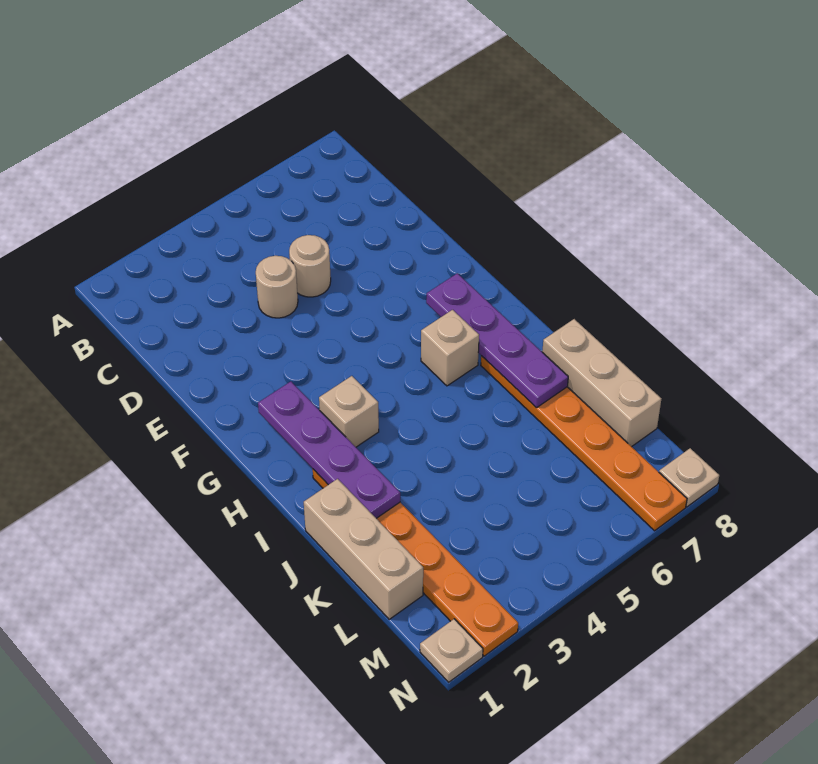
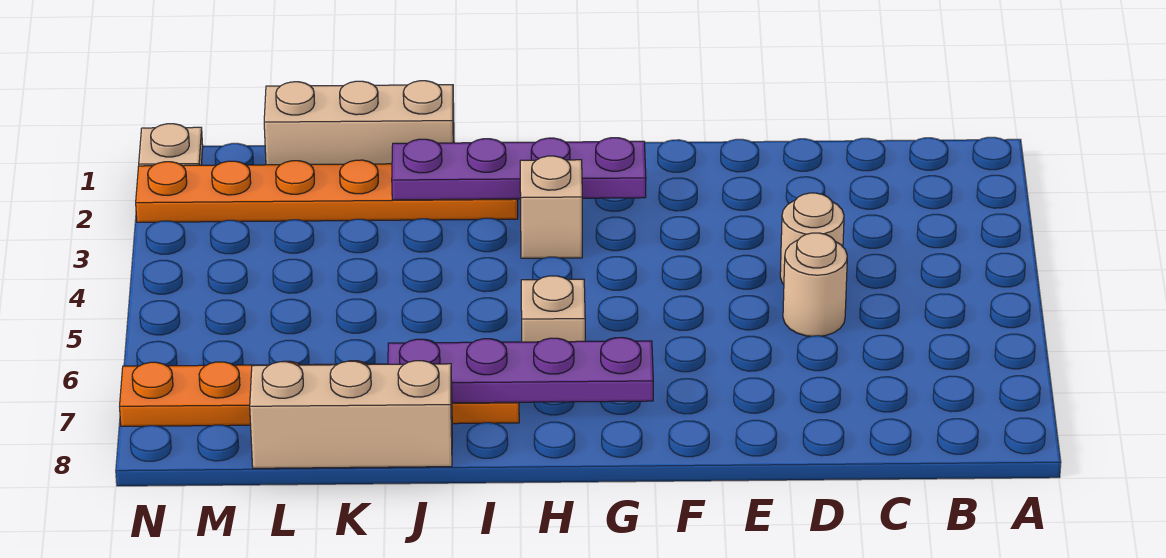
tan plate N8 level 1 -> none

